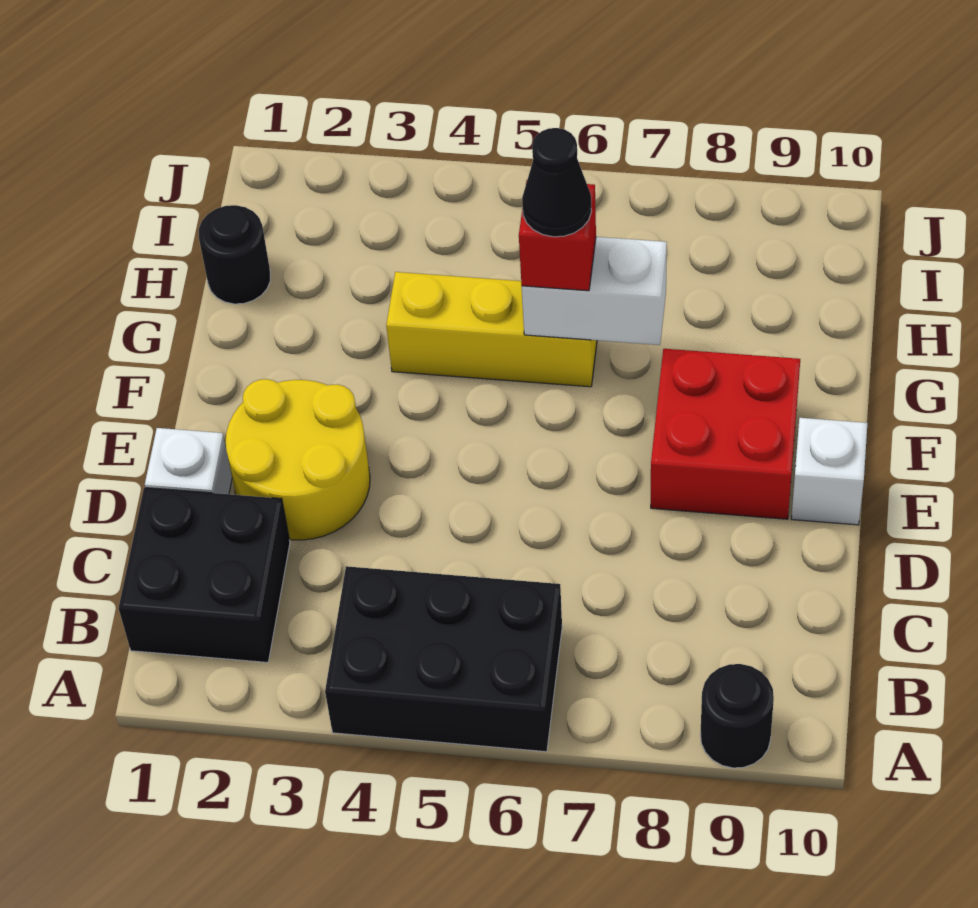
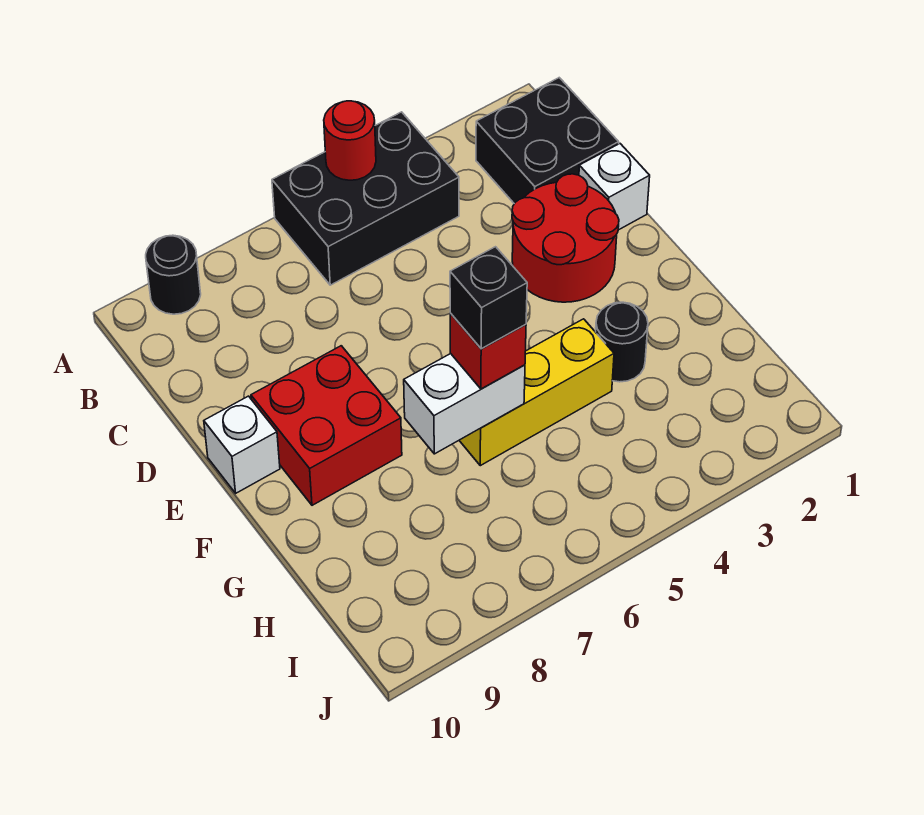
none -> red round brick A5 level 2
yellow round brick D2:E3 level 1 -> red round brick D2:E3 level 1
black cone G6 level 4 -> black brick G6 level 4
black round brick H1 level 1 -> black round brick G3 level 1

